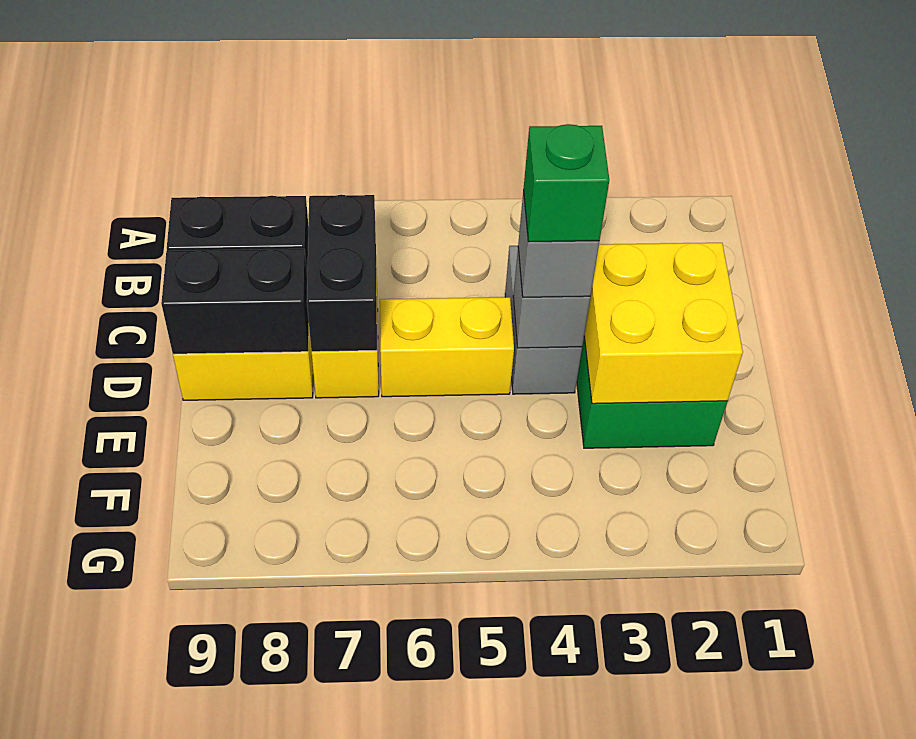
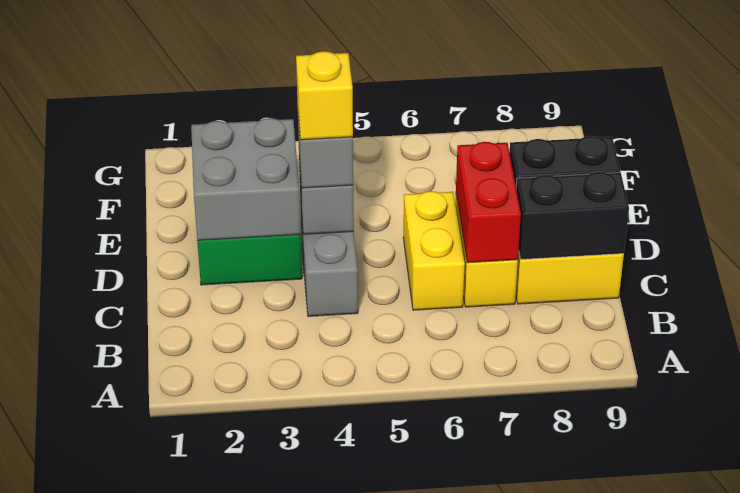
black brick C7:D7 level 2 -> red brick C7:D7 level 2
yellow brick D2:E3 level 2 -> grey brick D2:E3 level 2
green brick D4 level 4 -> yellow brick D4 level 4
yellow brick D5:D6 level 1 -> yellow brick C6:D6 level 1

